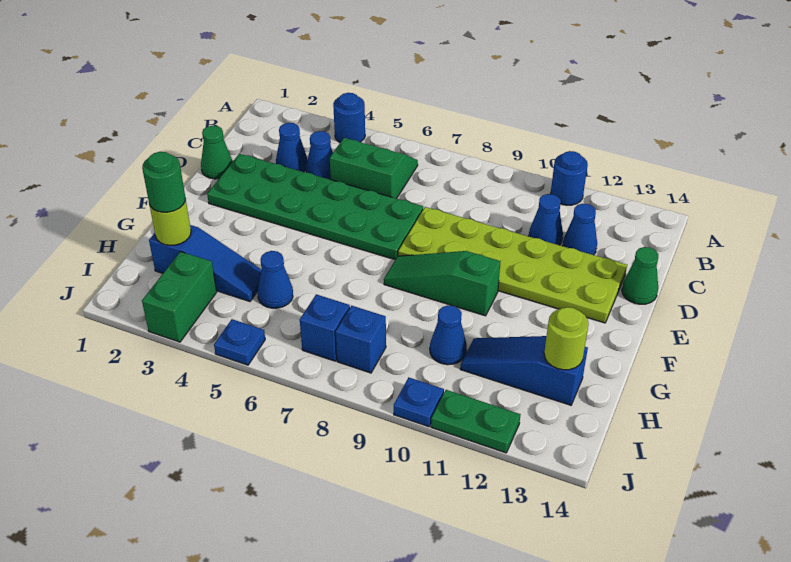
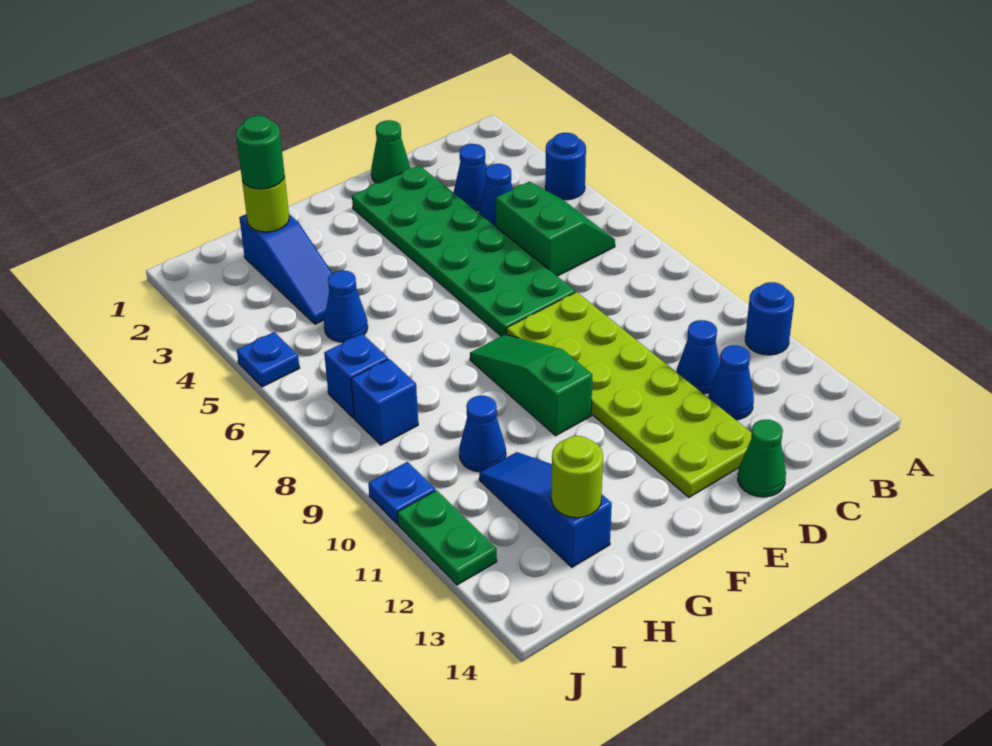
green brick I3:J3 level 1 -> none

